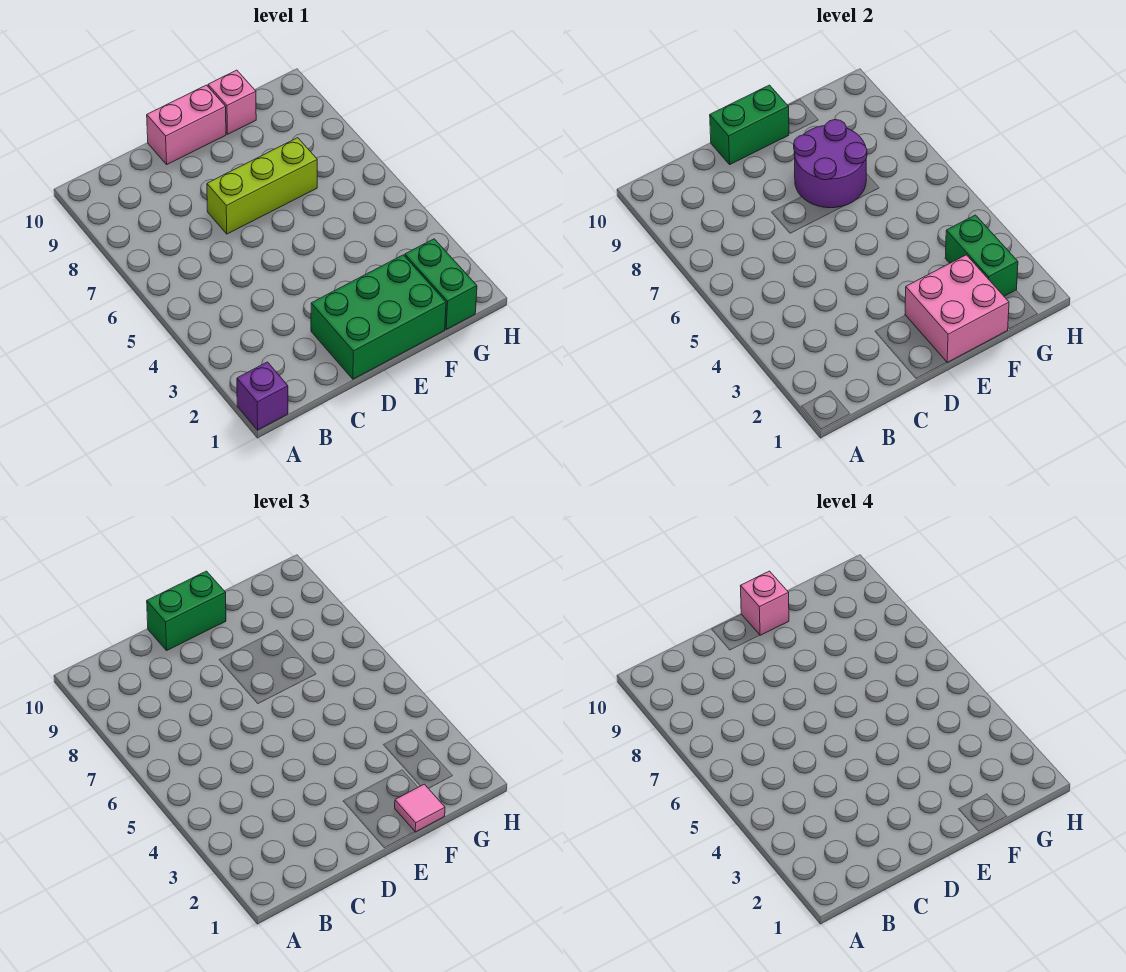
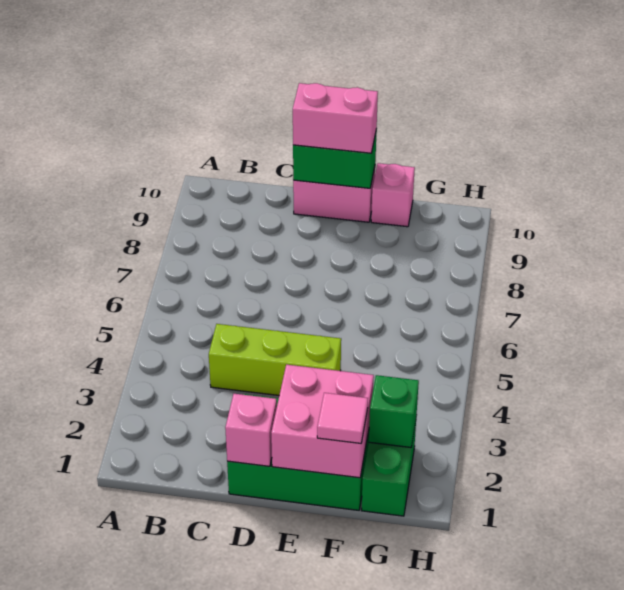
purple brick A1 level 1 -> none
lime brick D7:F7 level 1 -> lime brick C4:E4 level 1
green brick D10:E10 level 3 -> pink brick D10:E10 level 3
purple round brick E7:F8 level 2 -> none
pink brick E10 level 4 -> pink brick D1 level 2
green brick G2:G3 level 2 -> green brick G2 level 2

